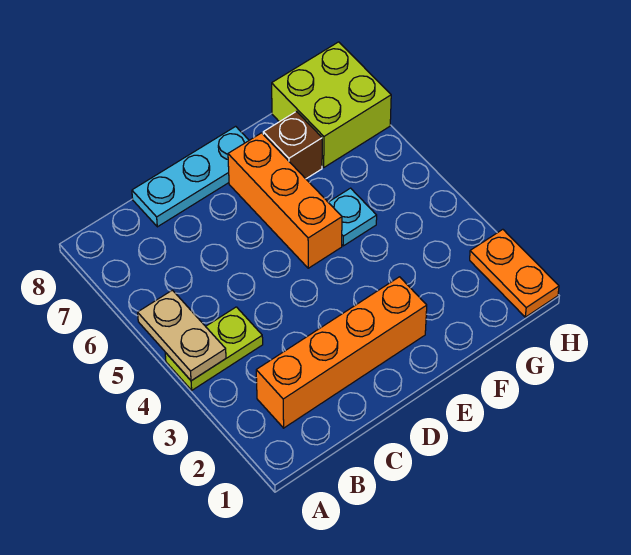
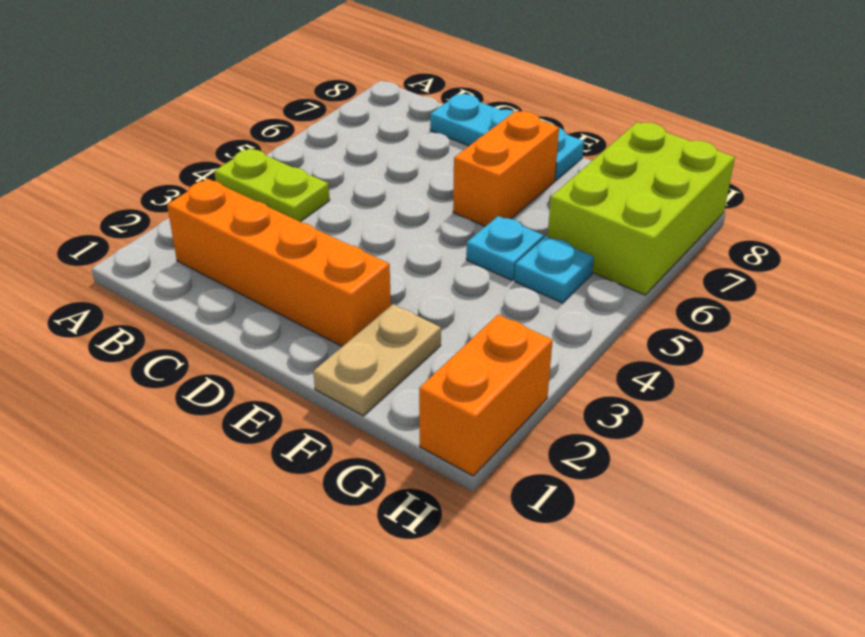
tan plate A4:A5 level 2 -> tan plate F1:F2 level 1
orange brick E5:E7 level 1 -> orange brick E6:E7 level 1
brown brick F7 level 1 -> none
none -> cyan plate G5 level 1
lime brick G7:H8 level 1 -> lime brick G6:H8 level 1
orange plate H1:H2 level 1 -> orange brick H1:H2 level 1

